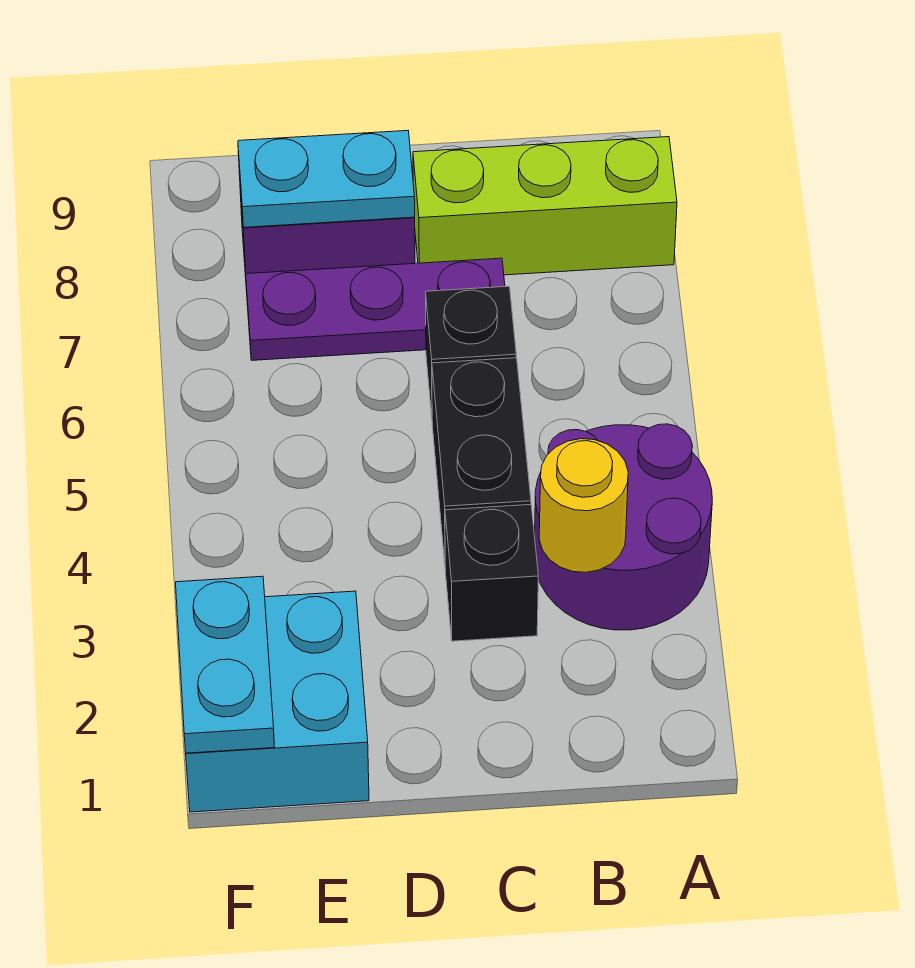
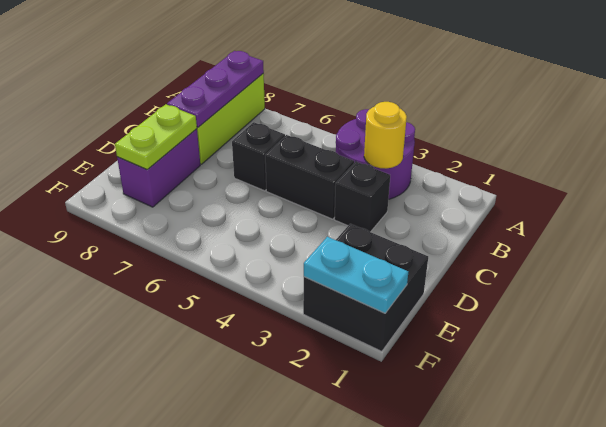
purple plate C7:E7 level 1 -> purple plate A8:C8 level 2
cyan plate D8:E8 level 2 -> lime plate D8:E8 level 2
cyan brick E1:F2 level 1 -> black brick E1:F2 level 1

